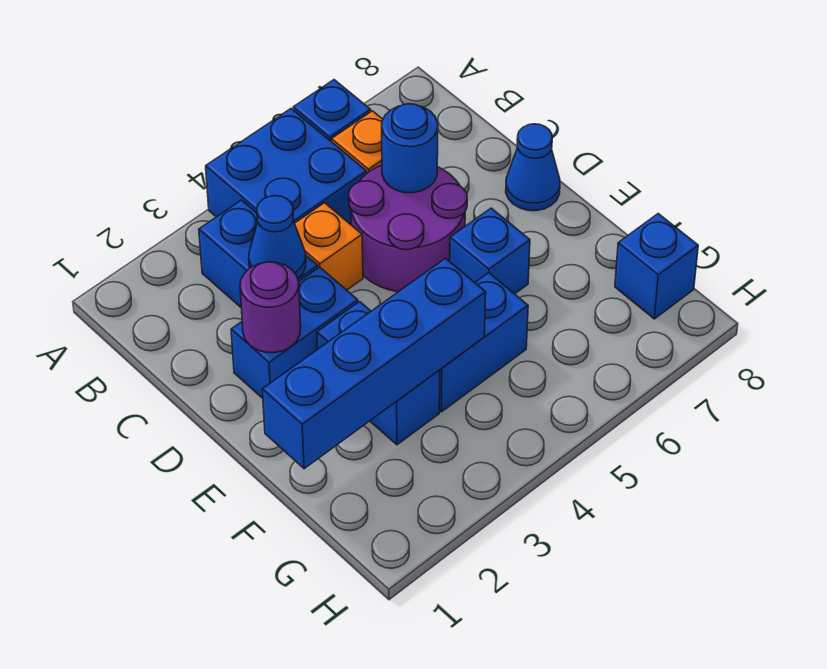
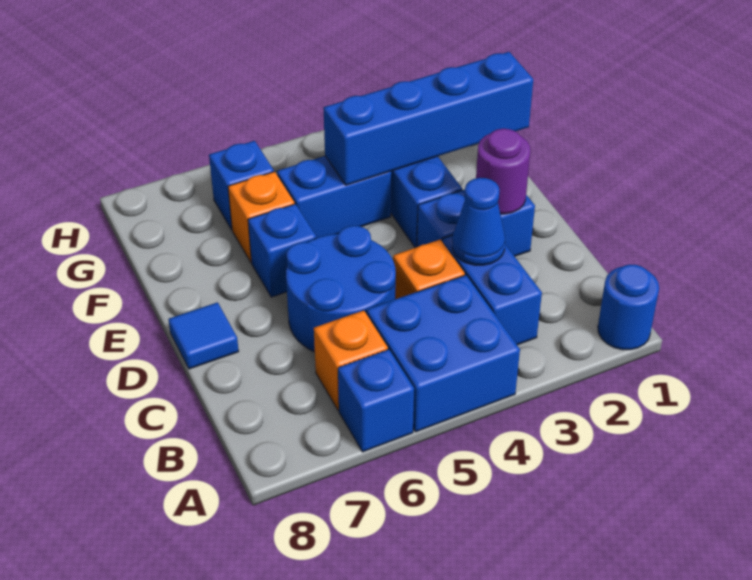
purple round brick C5:D6 level 1 -> blue round brick C5:D6 level 1
blue round brick C6 level 2 -> blue round brick A1 level 1
blue cone D8 level 1 -> blue tile D8 level 1
none -> orange brick F6 level 1
blue brick G8 level 1 -> blue brick G6 level 1

